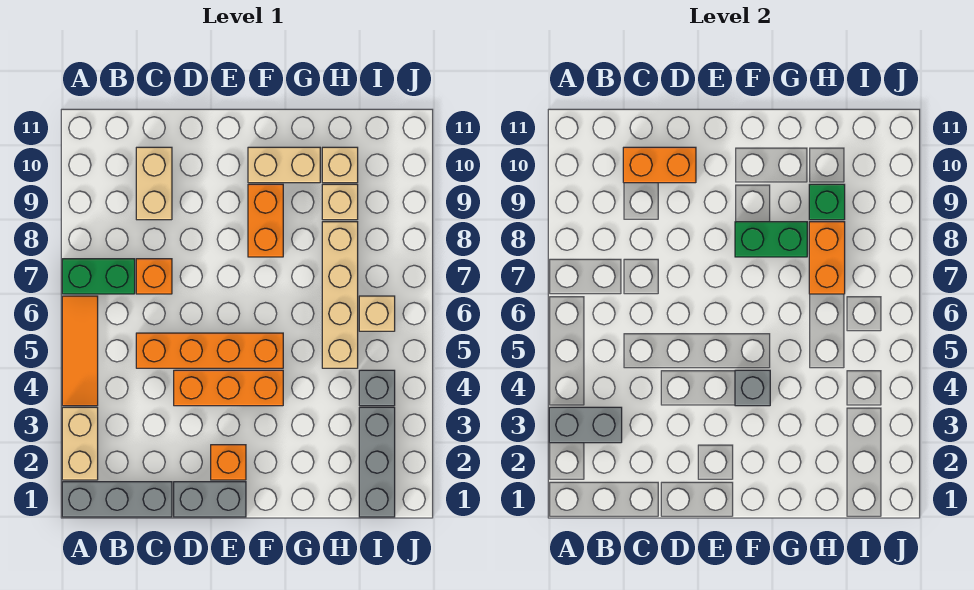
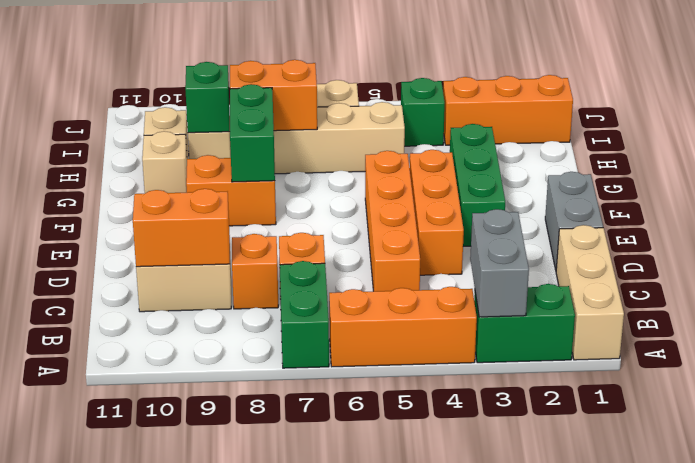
grey brick A1:C1 level 1 -> tan brick A1:C1 level 1
tan brick A2:A3 level 1 -> green brick A2:A3 level 1
orange tile A4:A6 level 1 -> orange brick A4:A6 level 1
orange brick C10:D10 level 2 -> orange brick C9:C10 level 2
orange brick E2 level 1 -> orange brick C8 level 1
none -> green brick E3:G3 level 1
grey brick F4 level 2 -> none
tan brick F10:G10 level 1 -> tan brick G10 level 1
grey brick I1:I3 level 1 -> orange brick I1:I3 level 1
grey brick I4 level 1 -> green brick I4 level 1

